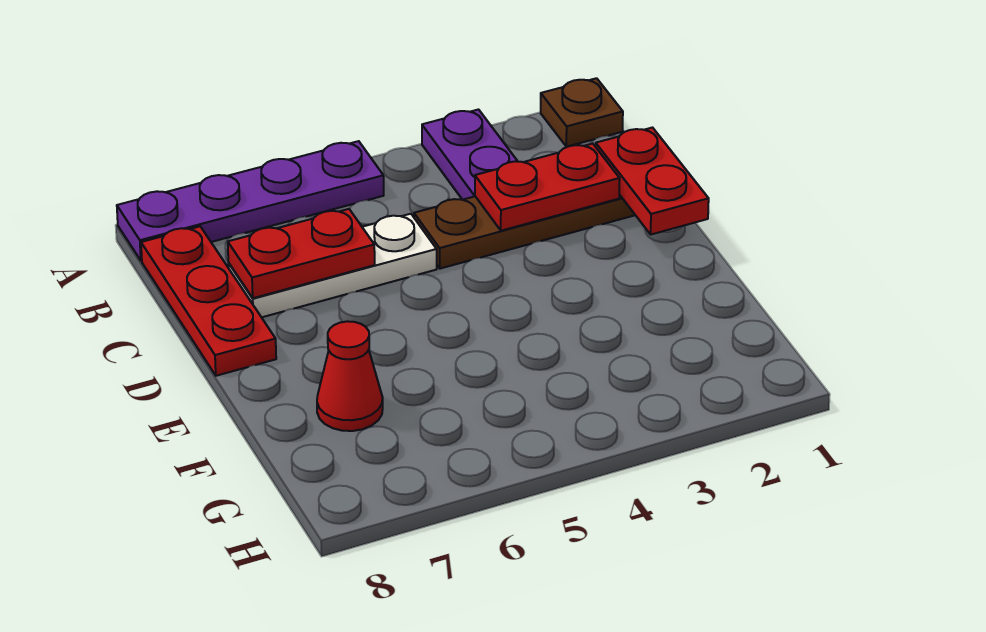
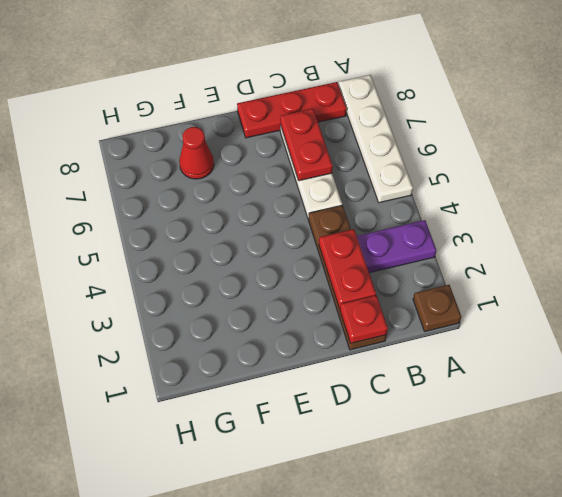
purple plate A5:A8 level 1 -> white plate A5:A8 level 1
red plate C1:D1 level 2 -> red plate C1 level 2

